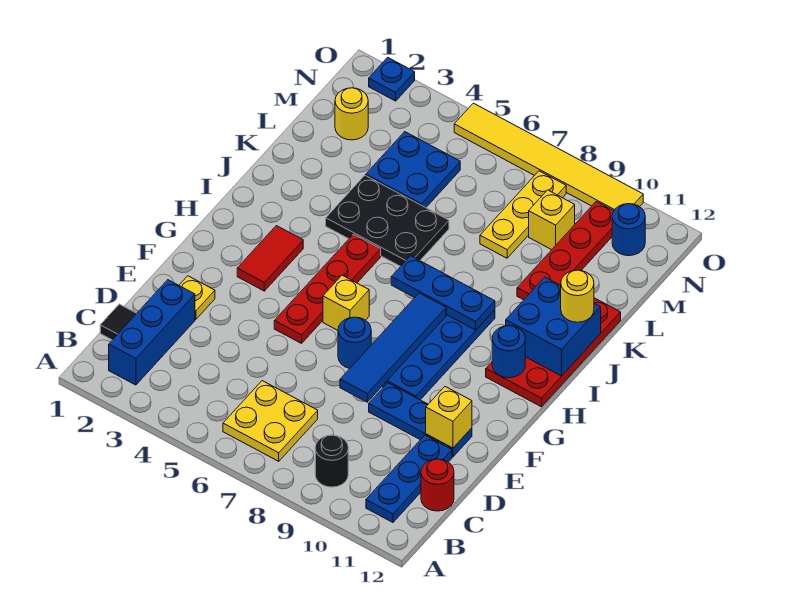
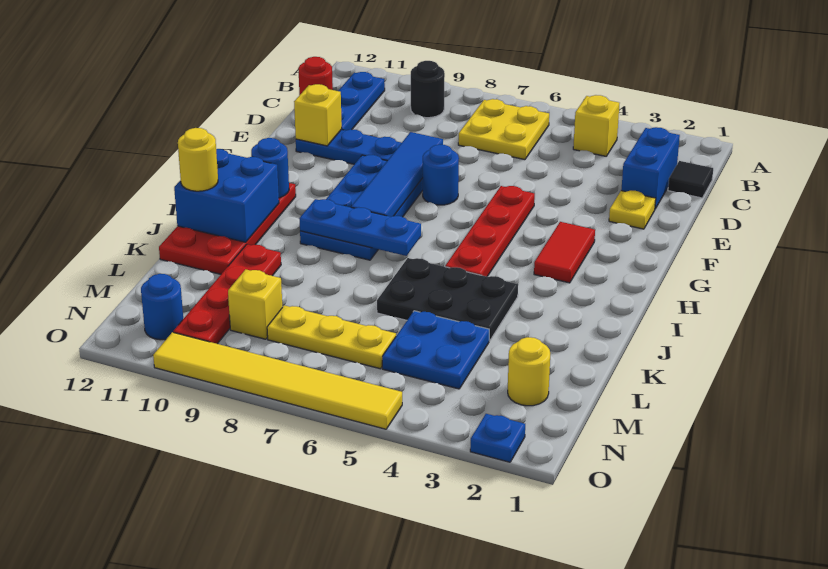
blue brick B2:D2 level 1 -> blue brick C2:D2 level 1
yellow brick G6 level 1 -> yellow brick B4 level 1
yellow plate L8:N8 level 1 -> yellow plate M6:M8 level 1

